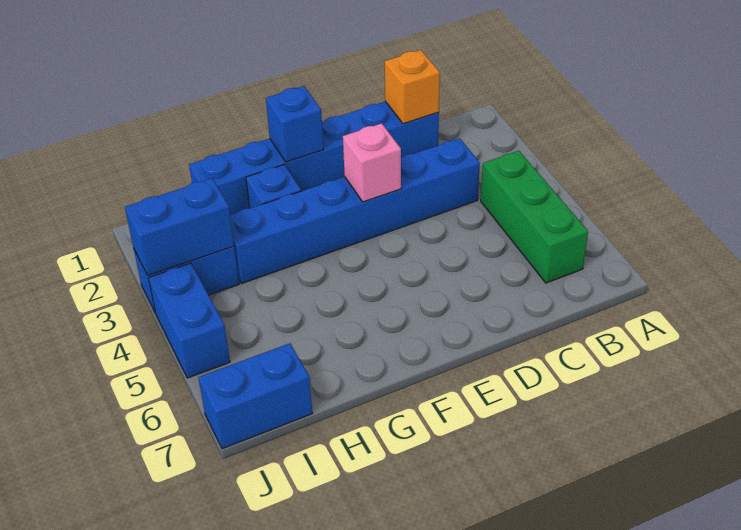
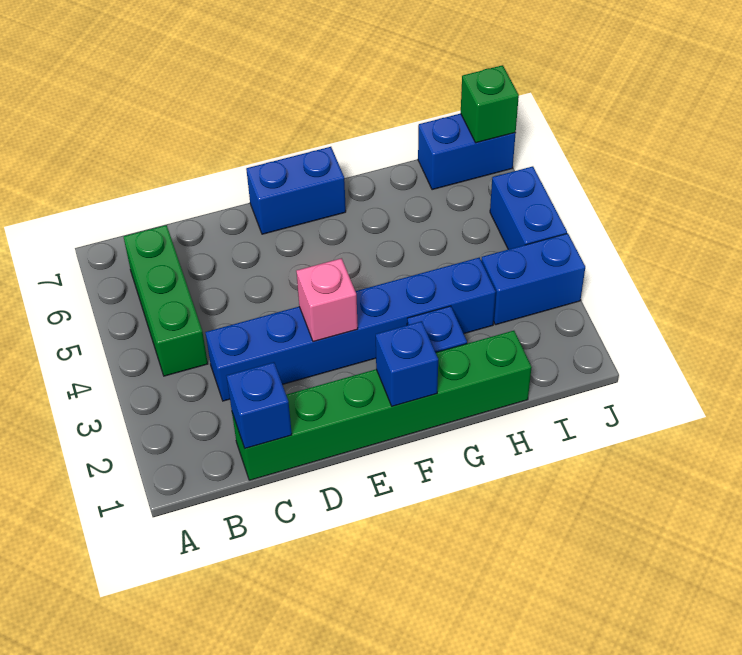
blue brick C1:H1 level 1 -> green brick C1:H1 level 1
orange brick C1 level 2 -> blue brick C1 level 2
blue brick I3:J3 level 2 -> blue brick E7:F7 level 1
none -> green brick J7 level 2

